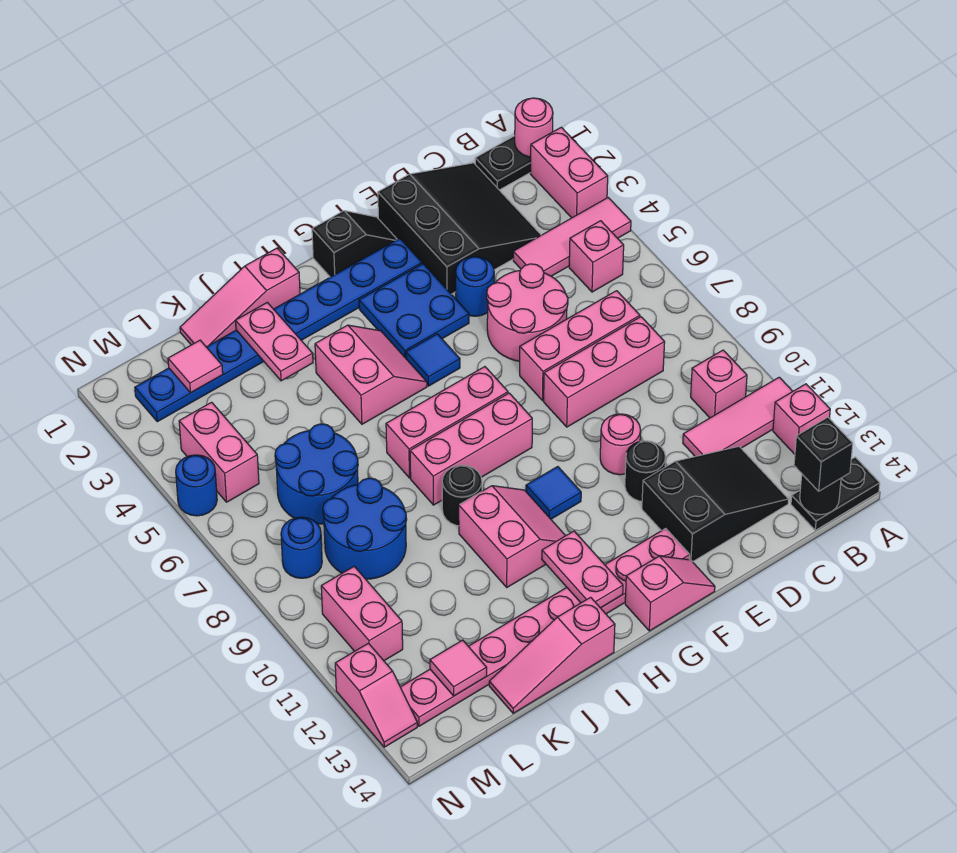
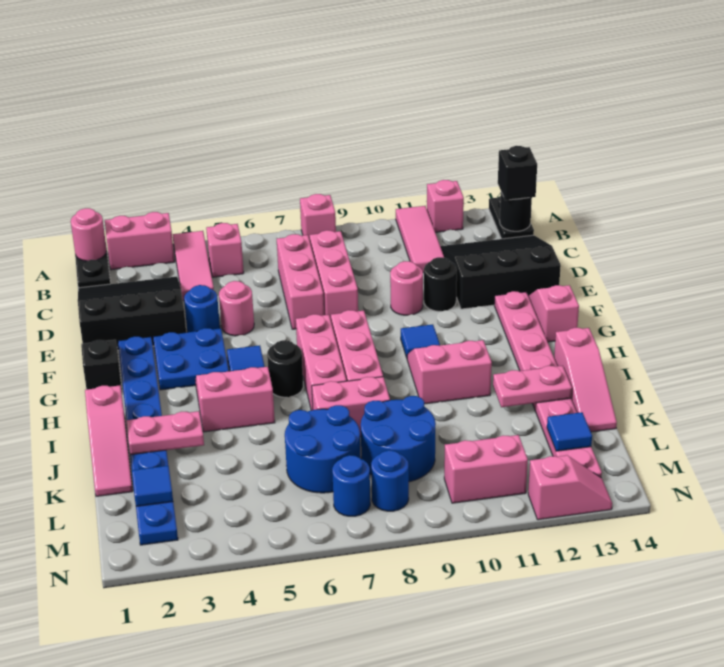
pink brick B10 level 1 -> pink brick A8 level 1
black slope C12:E13 level 1 top E -> black slope C12:E14 level 1 top E
pink round brick D5:E6 level 1 -> pink round brick E5 level 1
pink plate H12:H13 level 2 -> pink plate J12:J13 level 2
black round brick I9 level 1 -> black round brick H6 level 1
pink tile L2 level 2 -> blue tile L2 level 2
pink tile L13 level 2 -> blue tile L13 level 2
pink brick M4:M5 level 1 -> pink brick J7:J8 level 1
blue round brick N5 level 1 -> blue round brick M7 level 1

